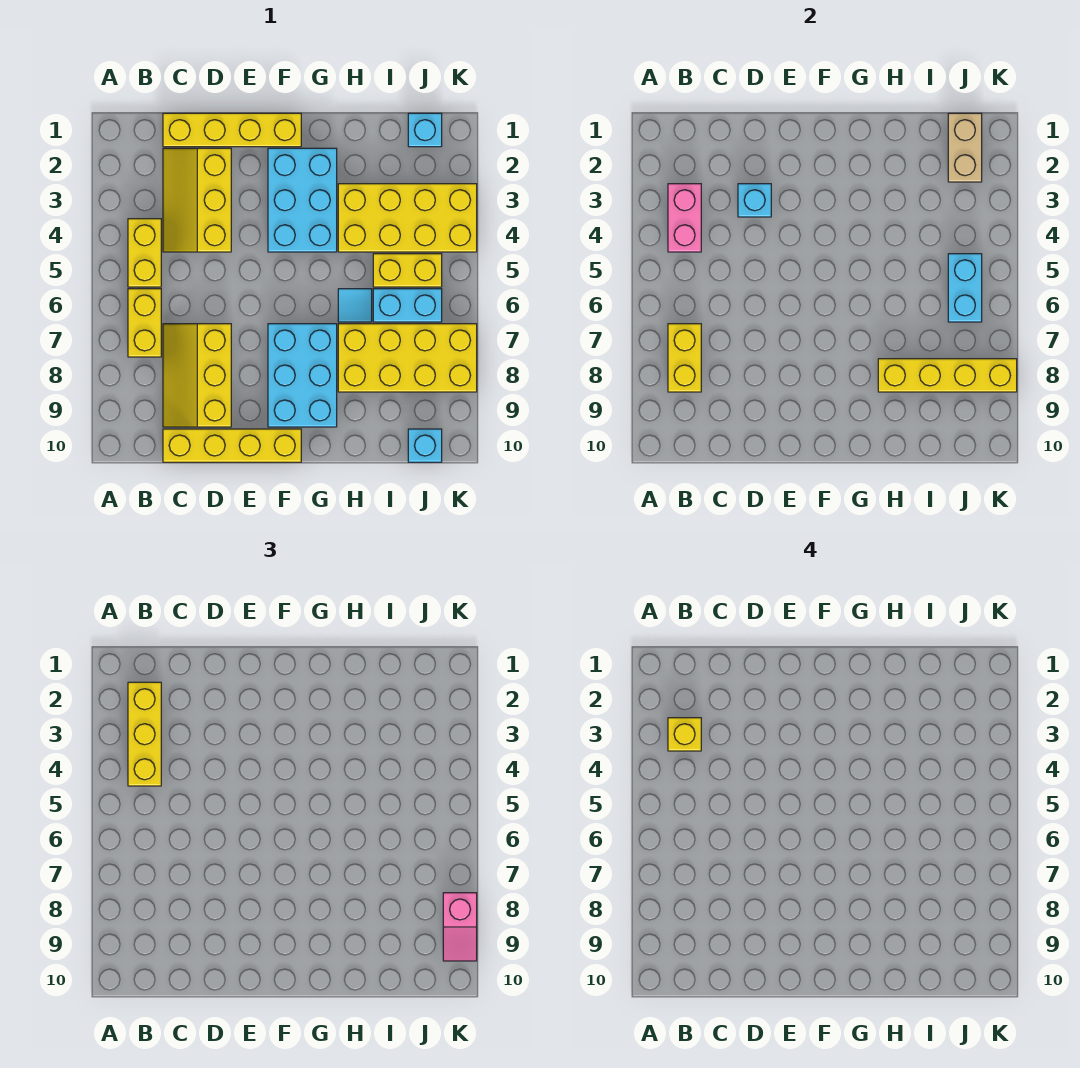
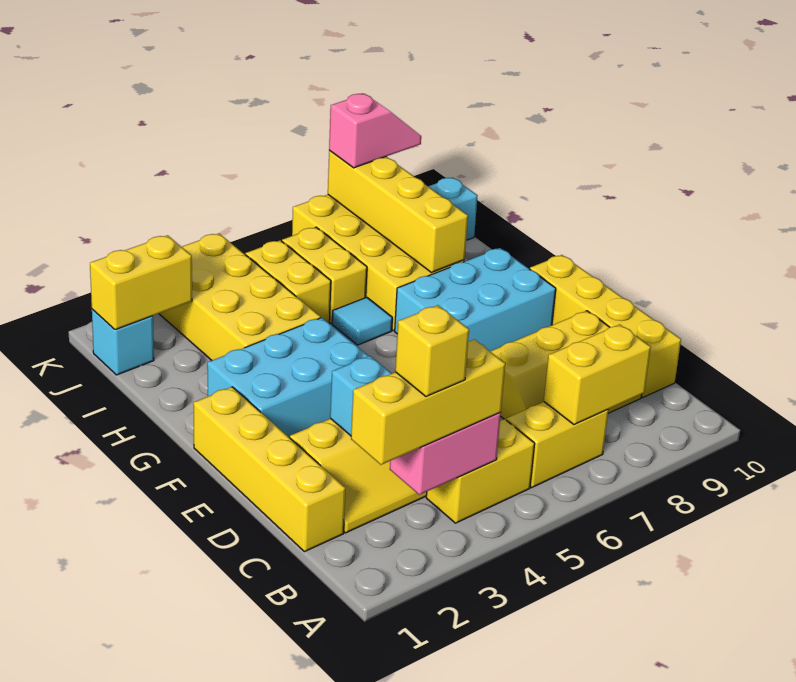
cyan brick I6:J6 level 1 -> yellow brick I6:J6 level 1
tan brick J1:J2 level 2 -> yellow brick J1:J2 level 2
cyan brick J5:J6 level 2 -> none

